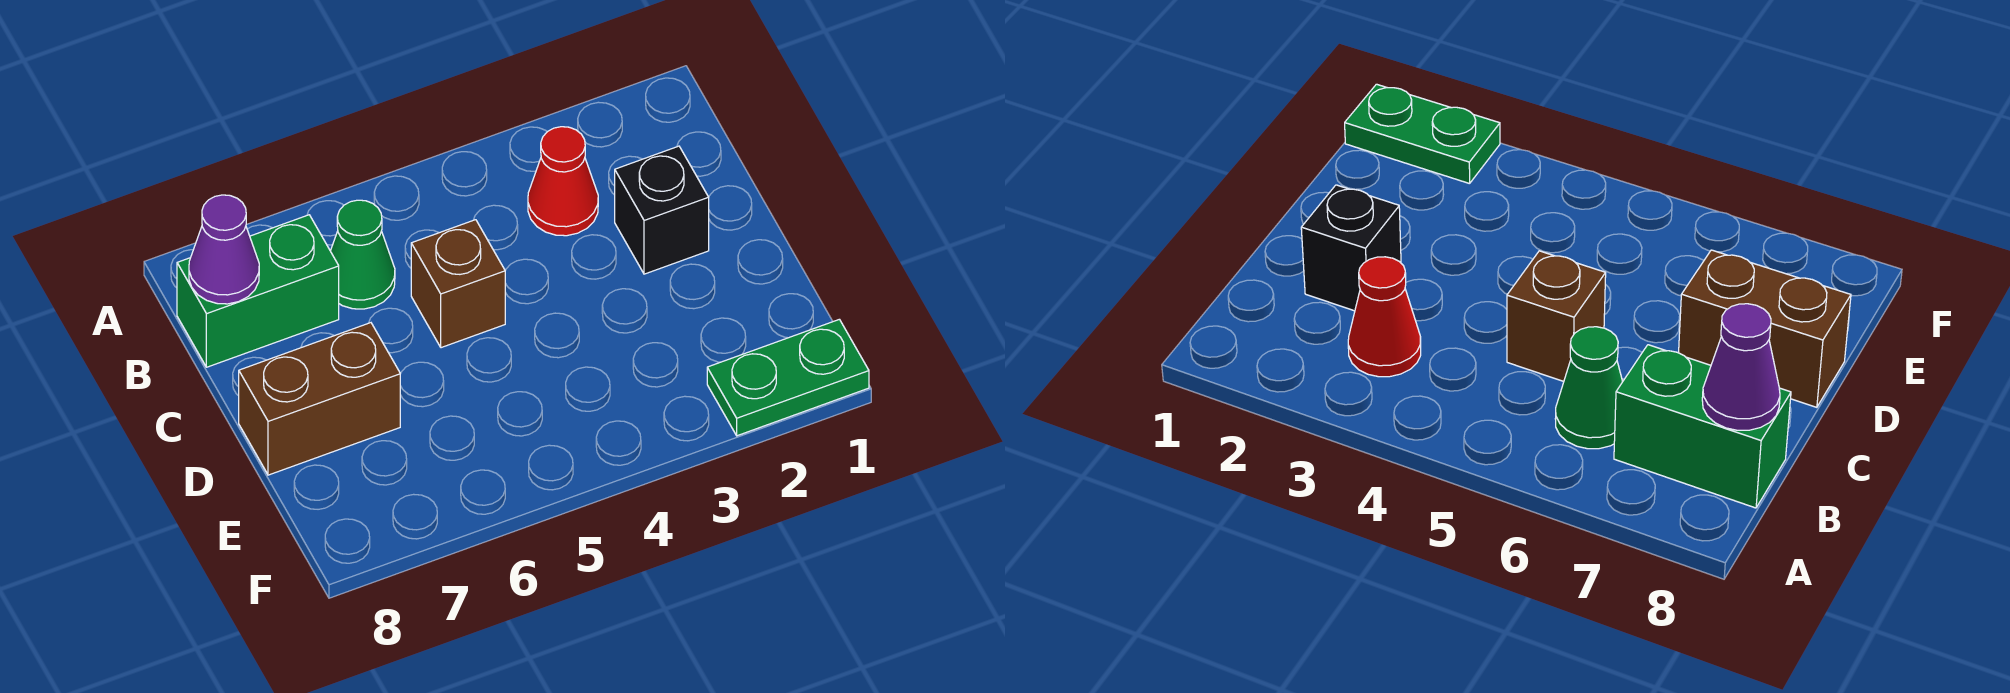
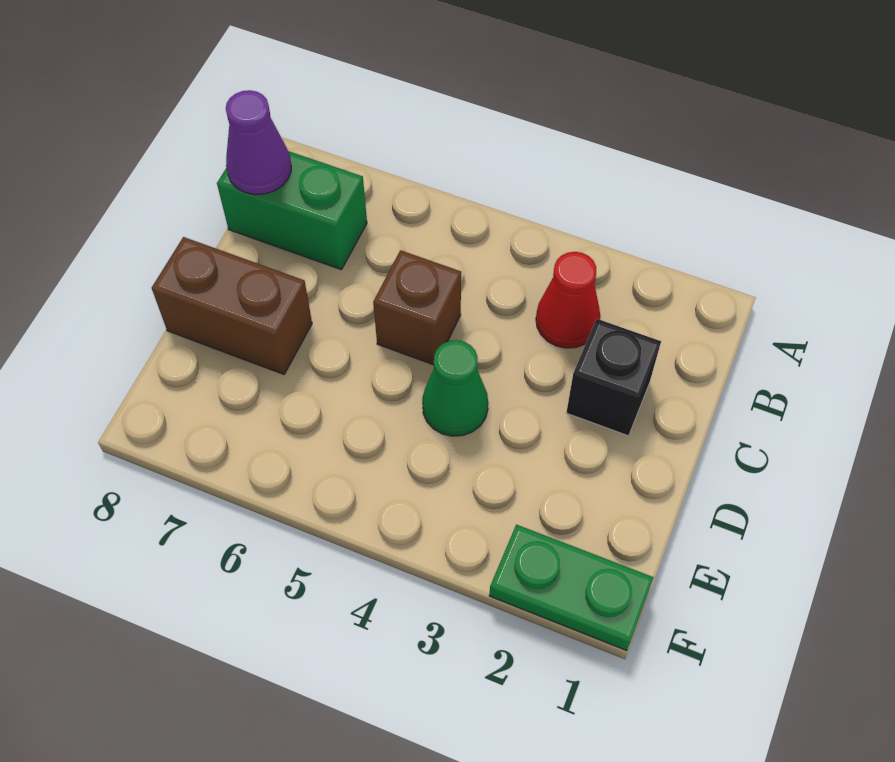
green cone B6 level 1 -> green cone D4 level 1

